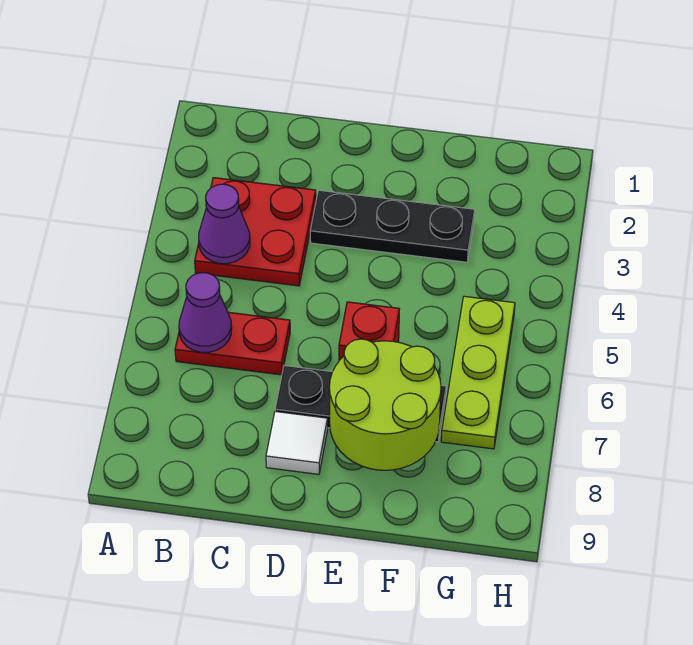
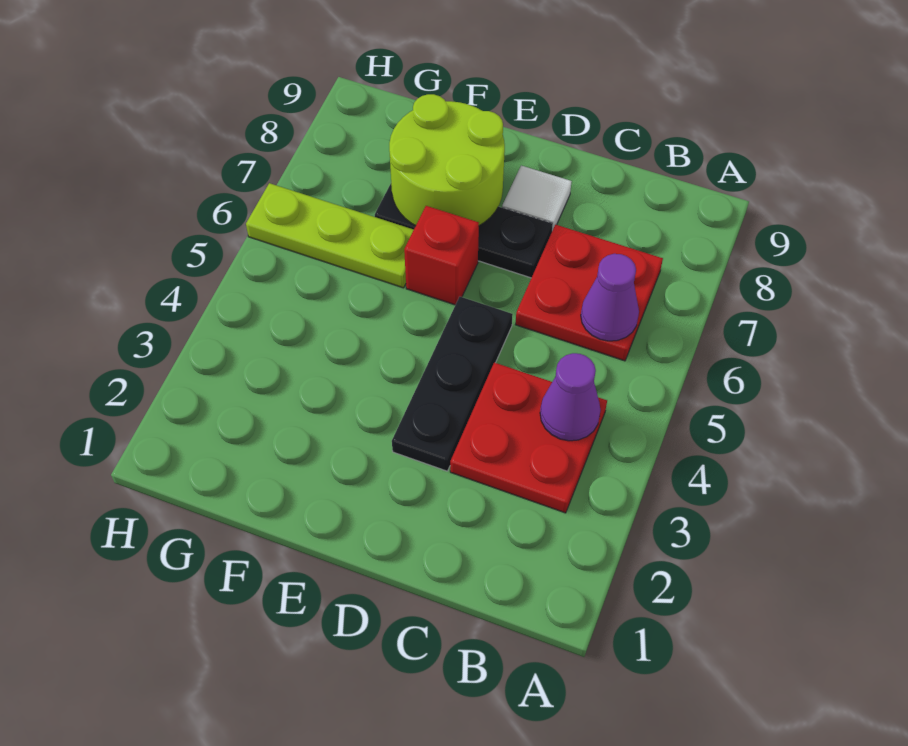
red plate B6:C6 level 1 -> red plate B6:C7 level 1
black plate D3:F3 level 1 -> black plate D3:D5 level 1
lime plate G5:G7 level 1 -> lime plate F6:H6 level 1

